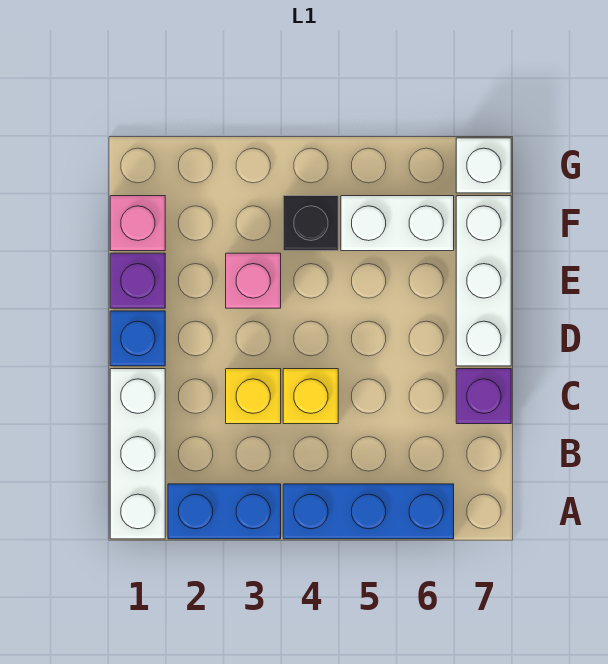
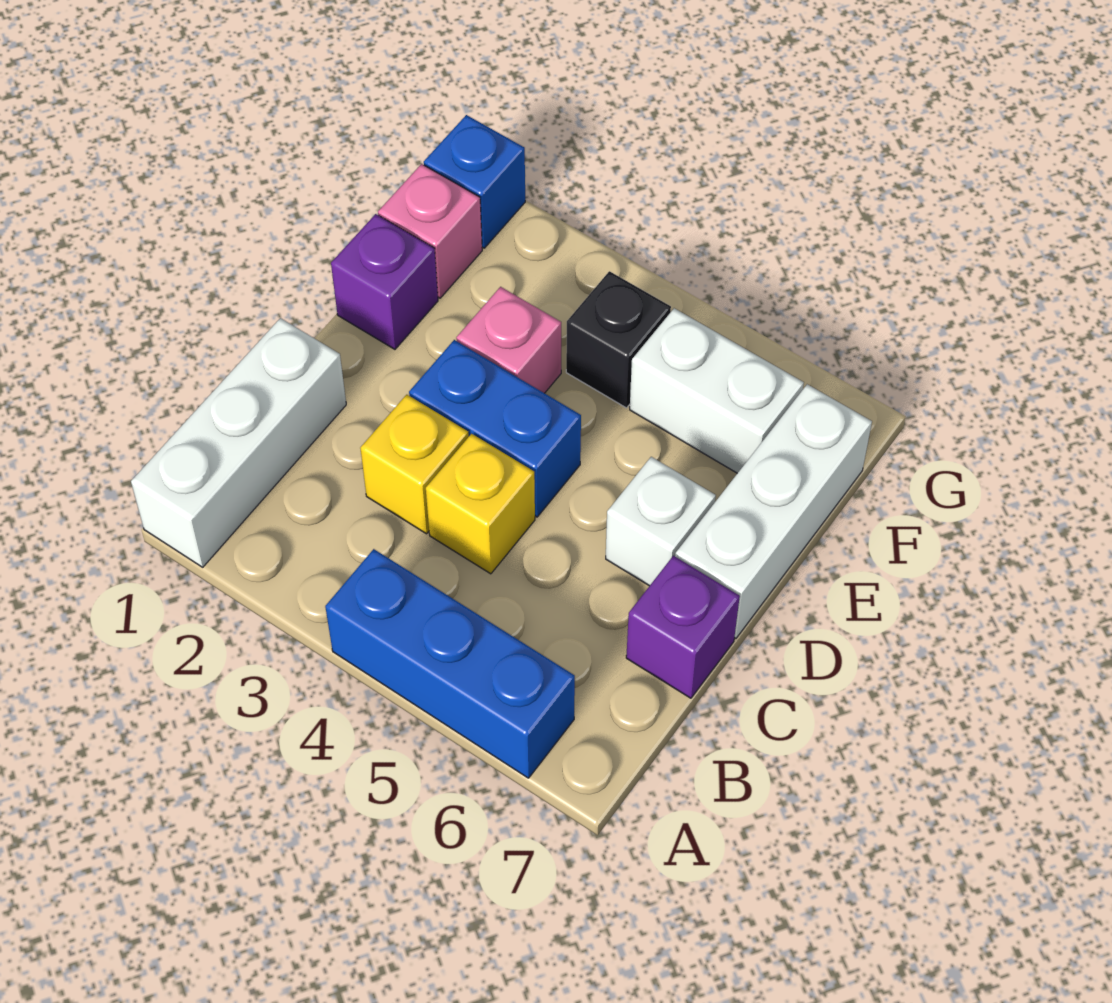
blue brick A2:A3 level 1 -> blue brick D3:D4 level 1
blue brick D1 level 1 -> blue brick G1 level 1
white brick G7 level 1 -> white brick D6 level 1

